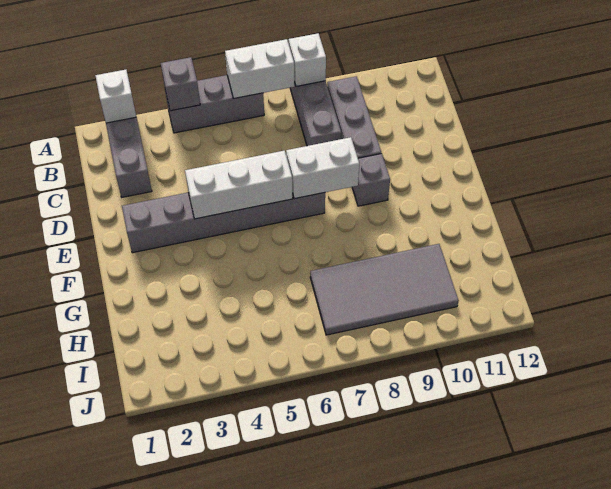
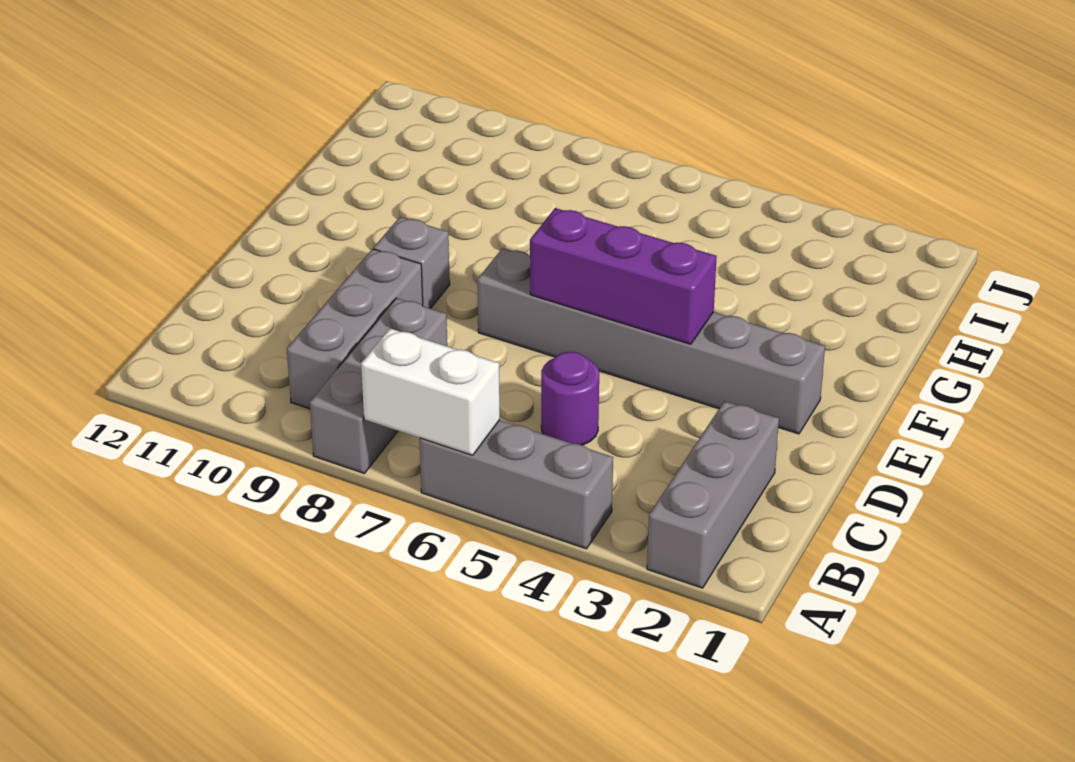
white brick A2 level 2 -> none
grey brick A4 level 2 -> none
white brick A8 level 2 -> none
none -> purple round brick C5 level 1
white brick E4:E6 level 2 -> purple brick E4:E6 level 2
white brick E7:E8 level 2 -> none
grey tile H7:I10 level 1 -> none

